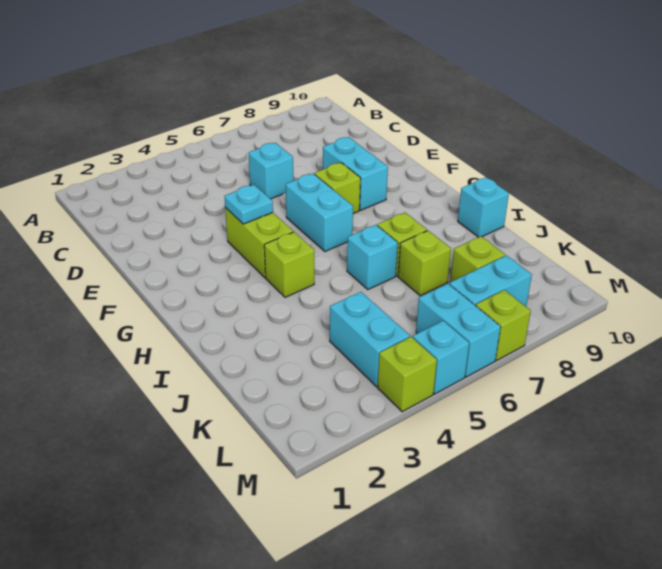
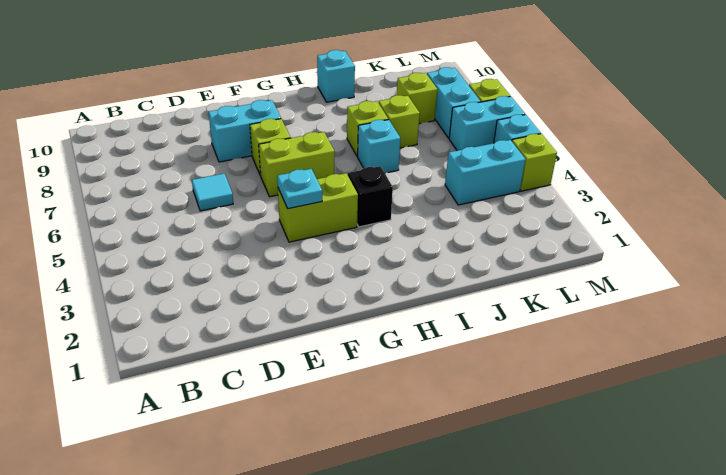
cyan brick D6 level 1 -> cyan tile D6 level 1
cyan brick F6:G6 level 1 -> lime brick F6:G6 level 1
lime brick H4 level 1 -> black brick H4 level 1

